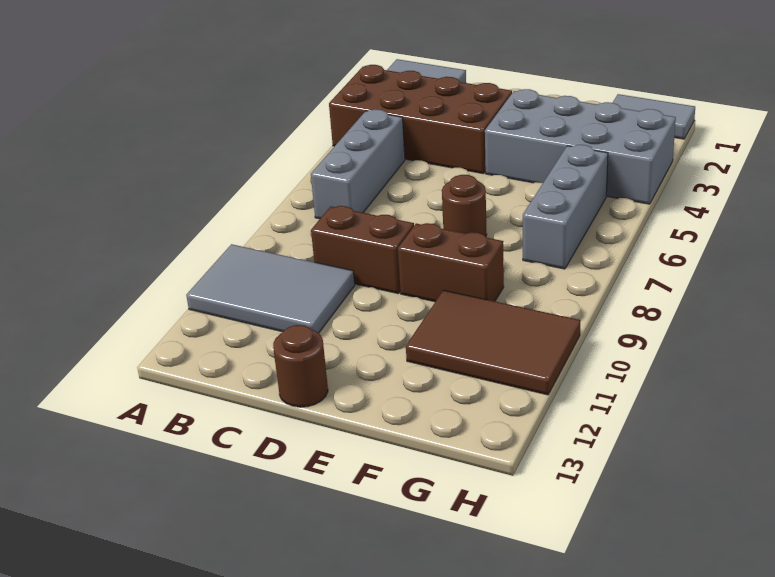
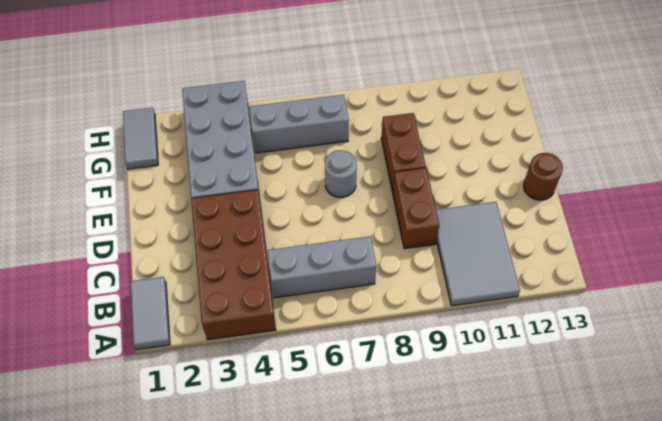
brown round brick E7 level 1 -> grey round brick E7 level 1
brown tile F10:H11 level 1 -> none

